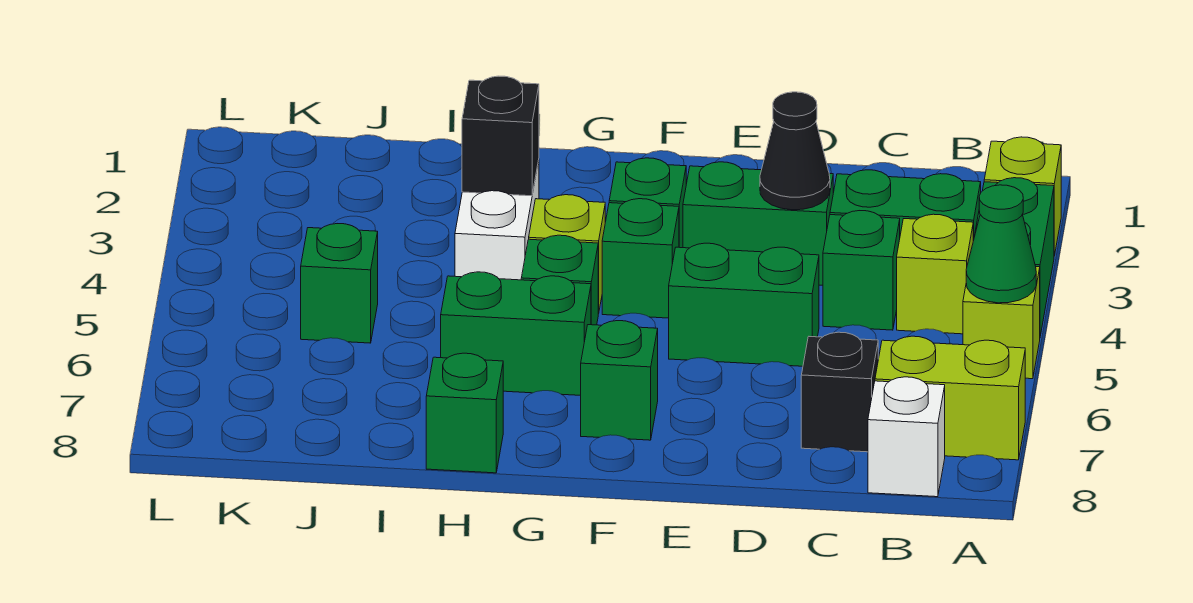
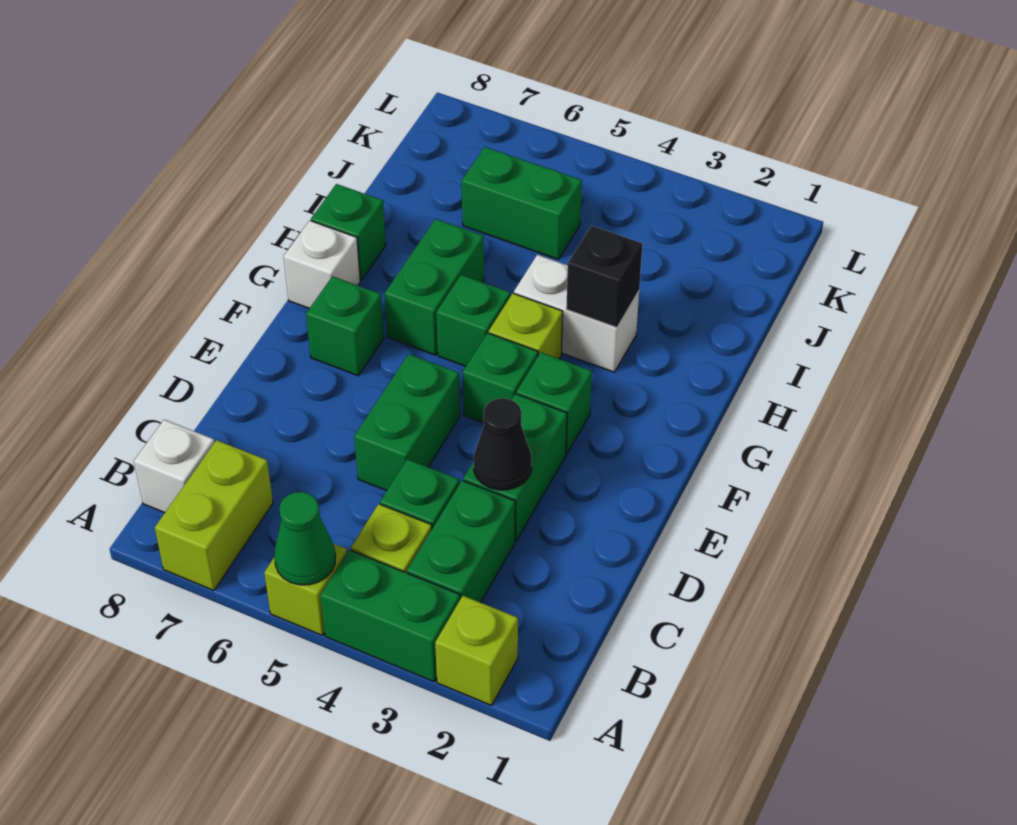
black brick C7 level 1 -> none
none -> white brick G8 level 1
green brick J5 level 1 -> green brick J5:J6 level 1

